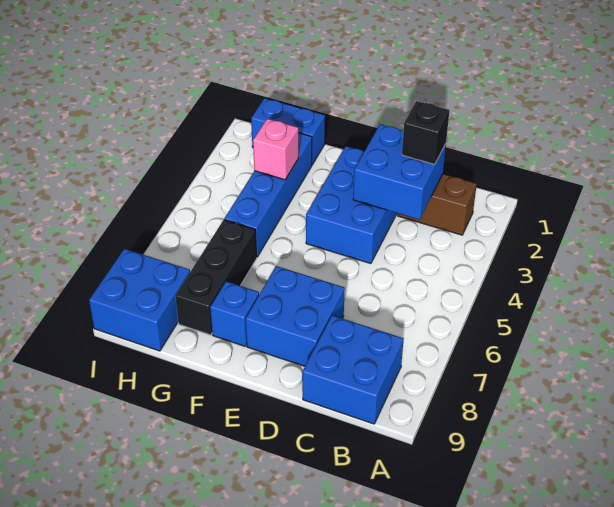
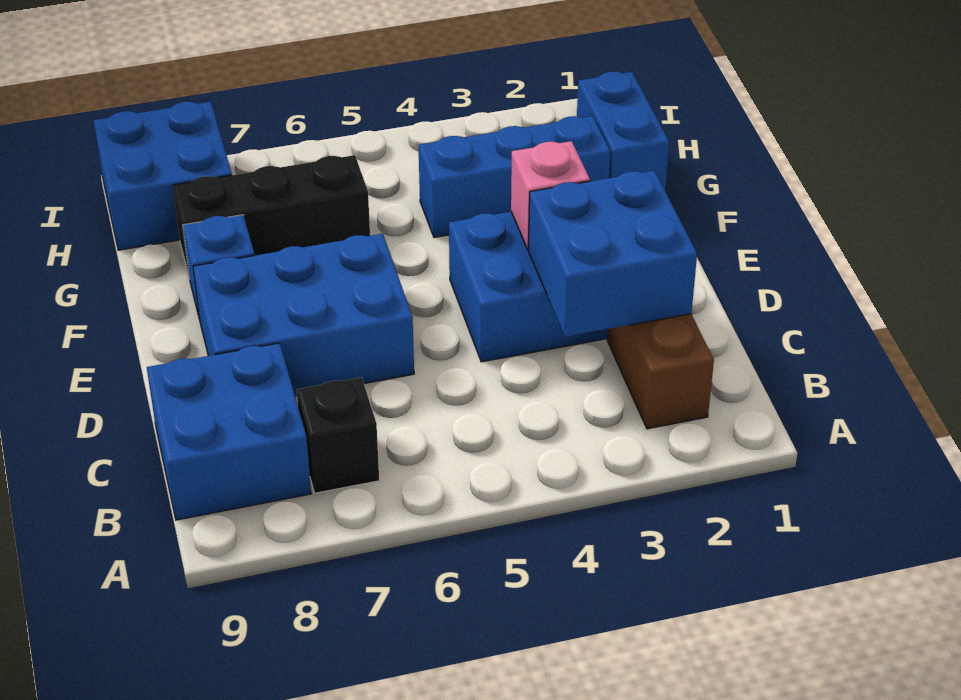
black brick C2 level 3 -> black brick B7 level 1
blue brick D7:E8 level 1 -> blue brick D6:E8 level 1
blue brick G2:G5 level 1 -> blue brick G2:G4 level 1
pink brick G3 level 2 -> pink brick E3 level 2

